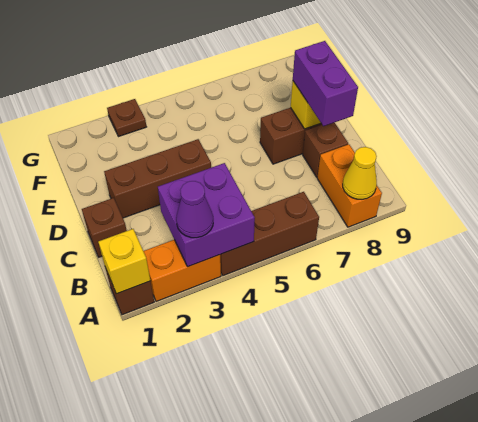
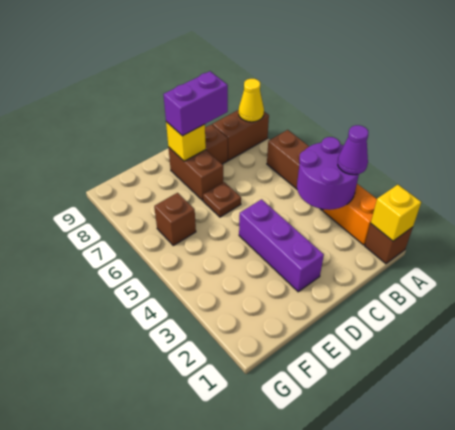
purple brick A3:B4 level 2 -> purple round brick A3:B4 level 2
orange brick A8:B8 level 1 -> brown brick A8:B8 level 1
brown brick C1 level 1 -> brown brick F6 level 1
brown brick D2:D4 level 1 -> purple brick D2:D4 level 1
brown plate G3 level 1 -> brown plate D6 level 1

